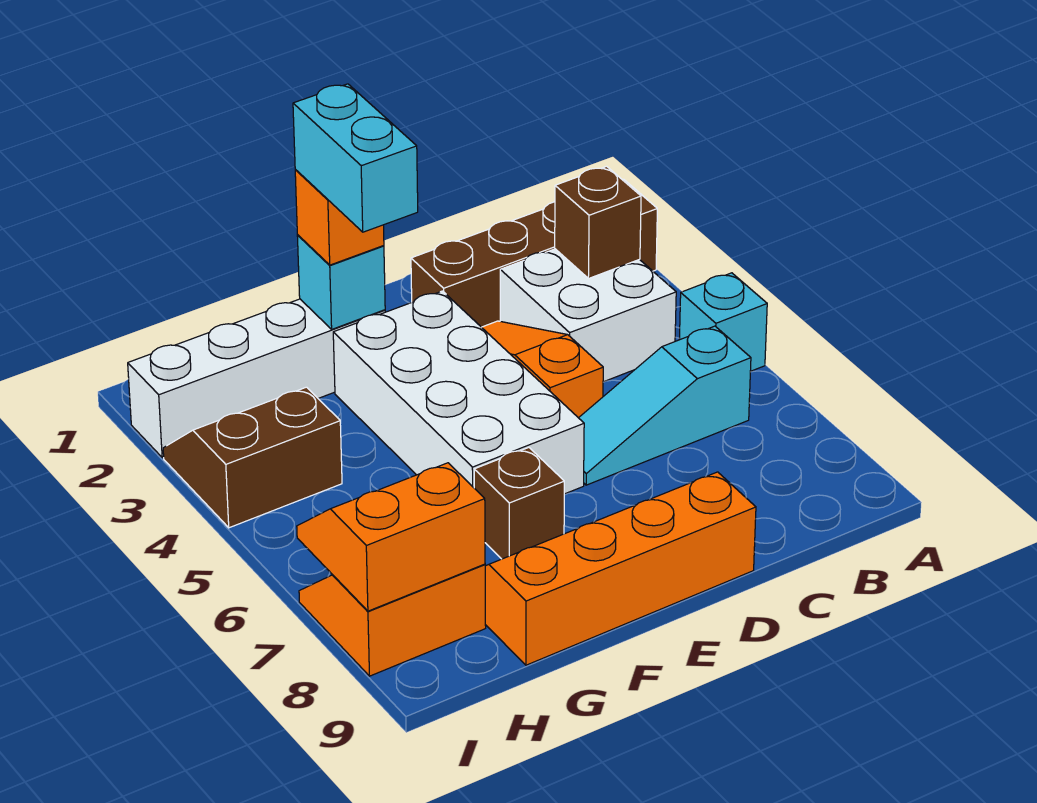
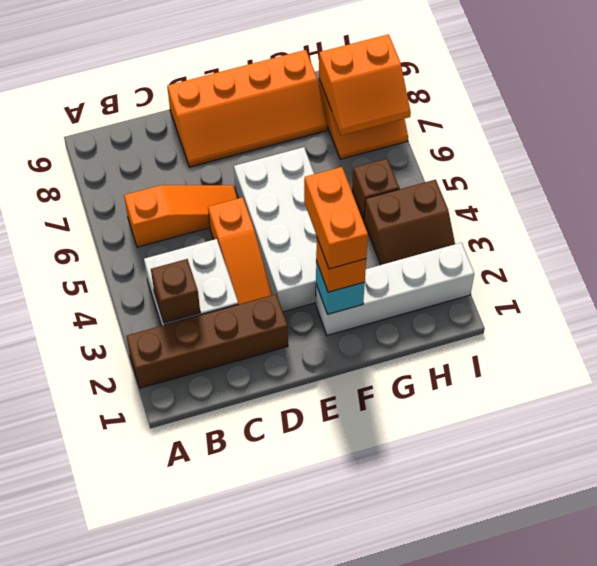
cyan brick A5 level 1 -> none
cyan slope B6:D6 level 1 top B -> orange slope B6:D6 level 1 top B
cyan brick F2:F3 level 4 -> orange brick F2:F3 level 4
brown brick F7 level 1 -> brown brick H5 level 1

